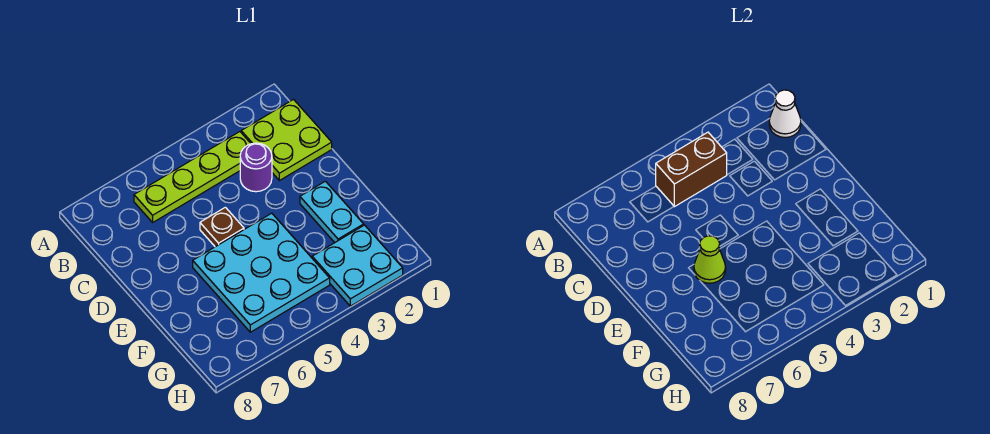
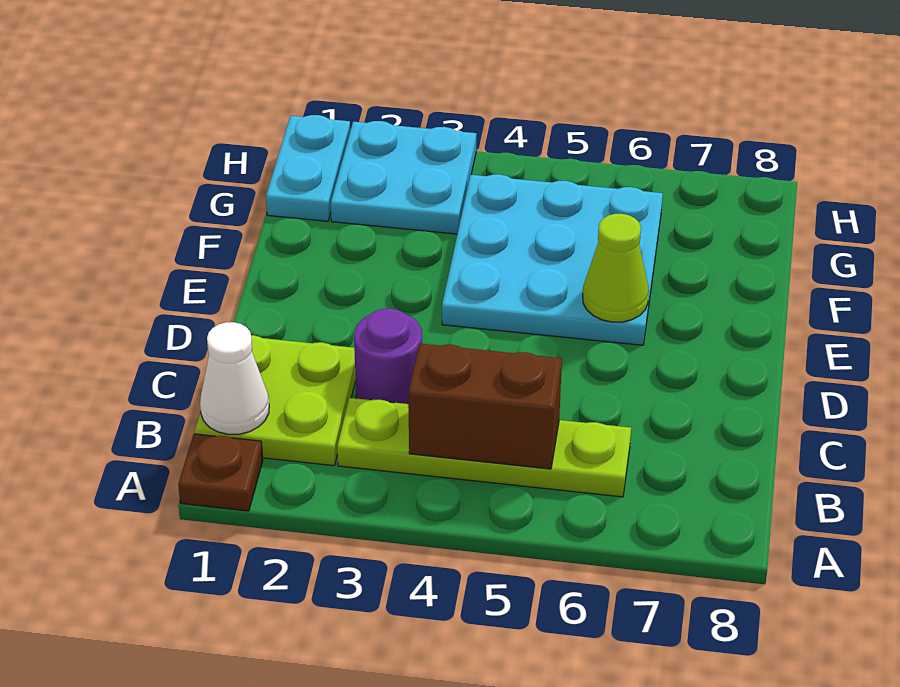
brown plate D5 level 1 -> brown plate A1 level 1
cyan plate E2:F2 level 1 -> cyan plate G1:H1 level 1

